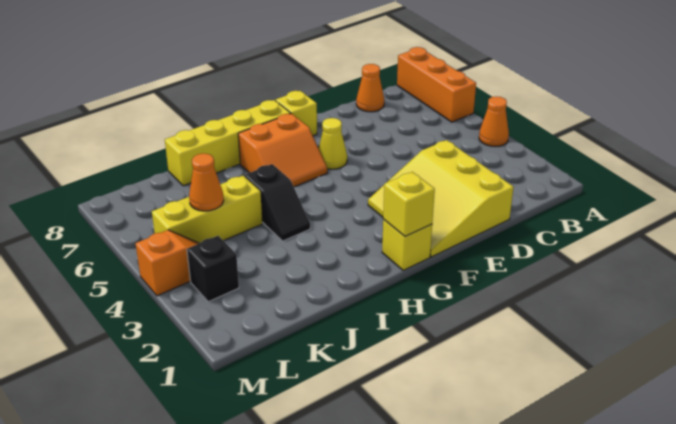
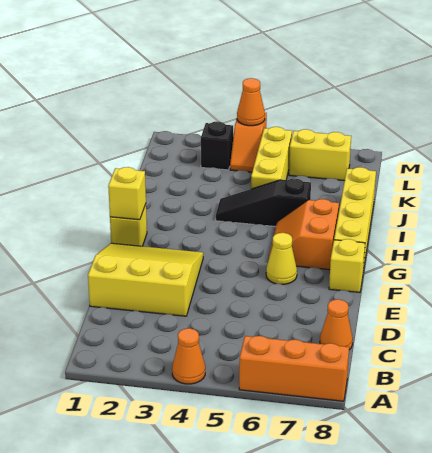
black slope I4:I5 level 1 top 5 -> black slope I4:I6 level 1 top 6
orange cone K5 level 2 -> orange cone M4 level 2
none -> yellow brick L6:L7 level 1

